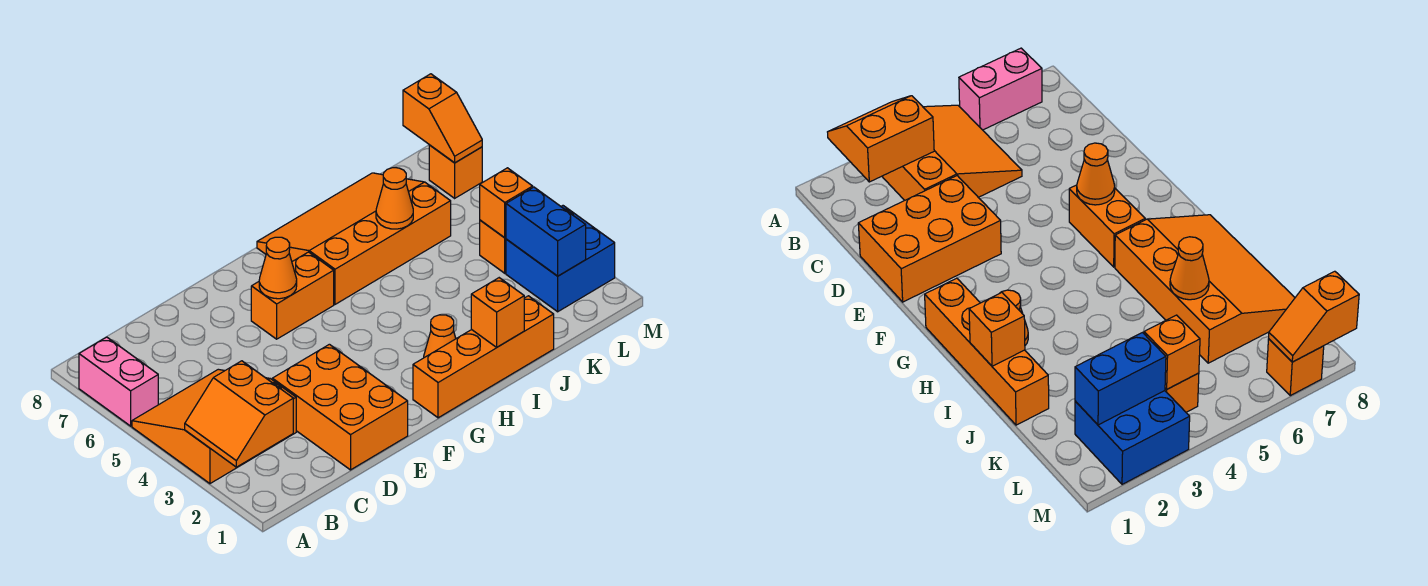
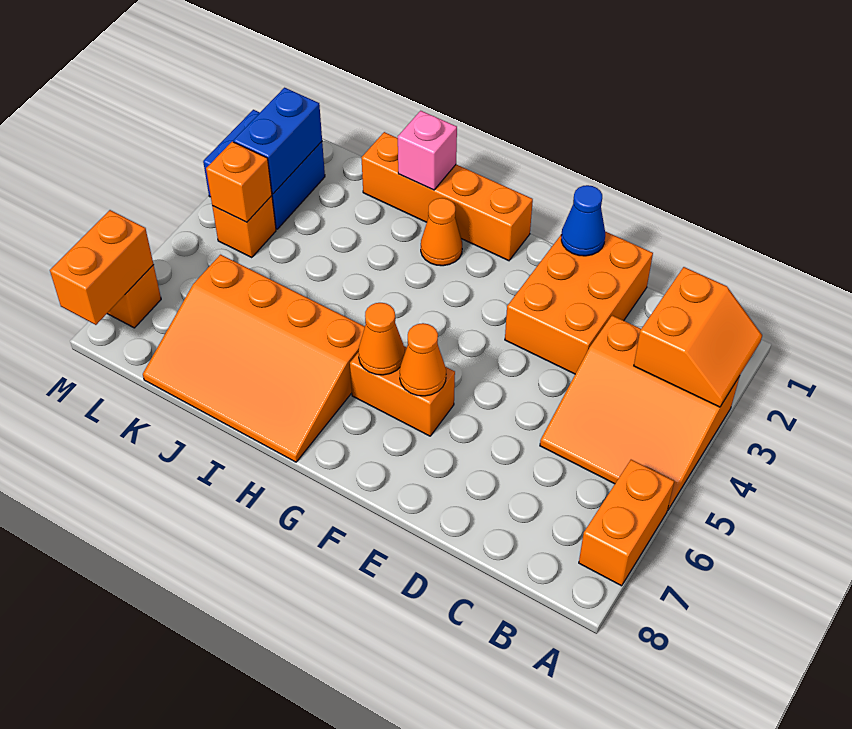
pink brick A6:A7 level 1 -> orange brick A6:A7 level 1
none -> blue cone E1 level 2
orange brick I1 level 2 -> pink brick I1 level 2
orange cone J6 level 2 -> orange cone G6 level 2
orange slope M7:M8 level 2 top 8 -> orange brick M7:M8 level 2

